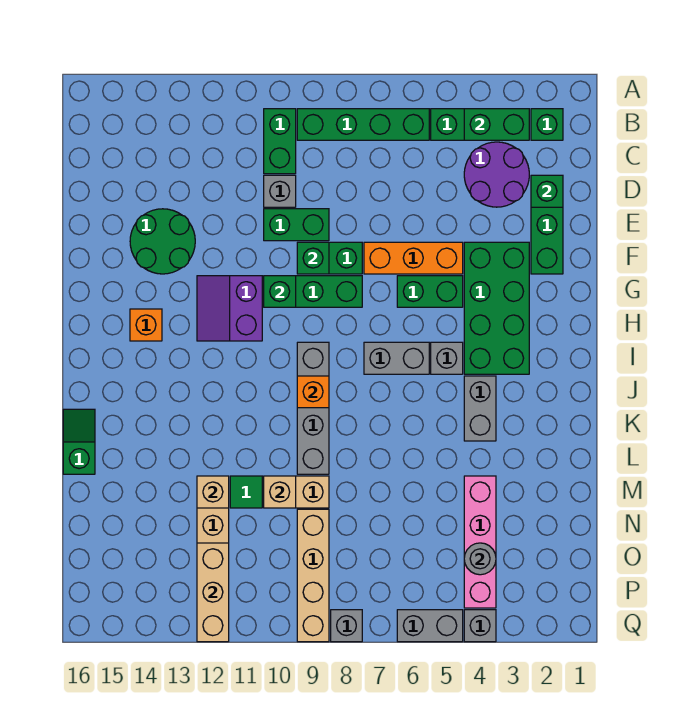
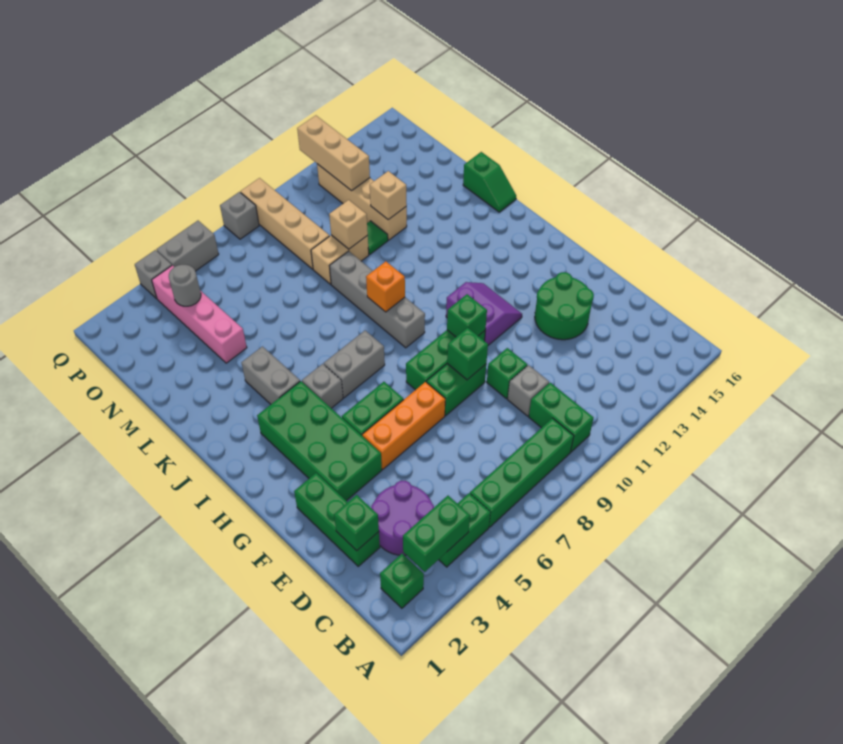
green brick E9:E10 level 1 -> green brick E10 level 1
orange brick H14 level 1 -> none

